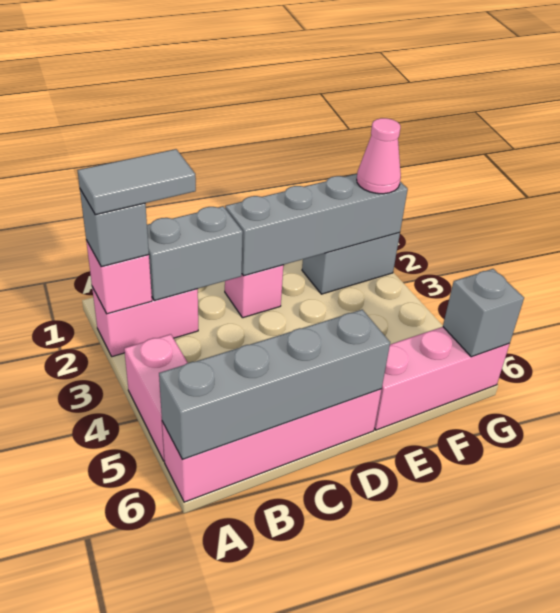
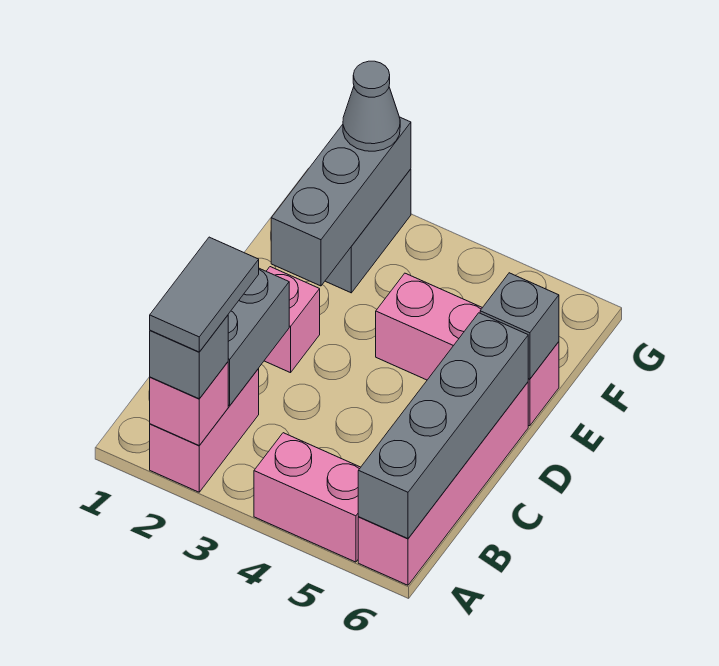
grey brick D2:G2 level 2 -> grey brick E2:G2 level 2
pink brick E6:G6 level 1 -> pink brick E4:E6 level 1
pink cone G2 level 3 -> grey cone G2 level 3
grey brick G6 level 2 -> grey brick E6 level 2

